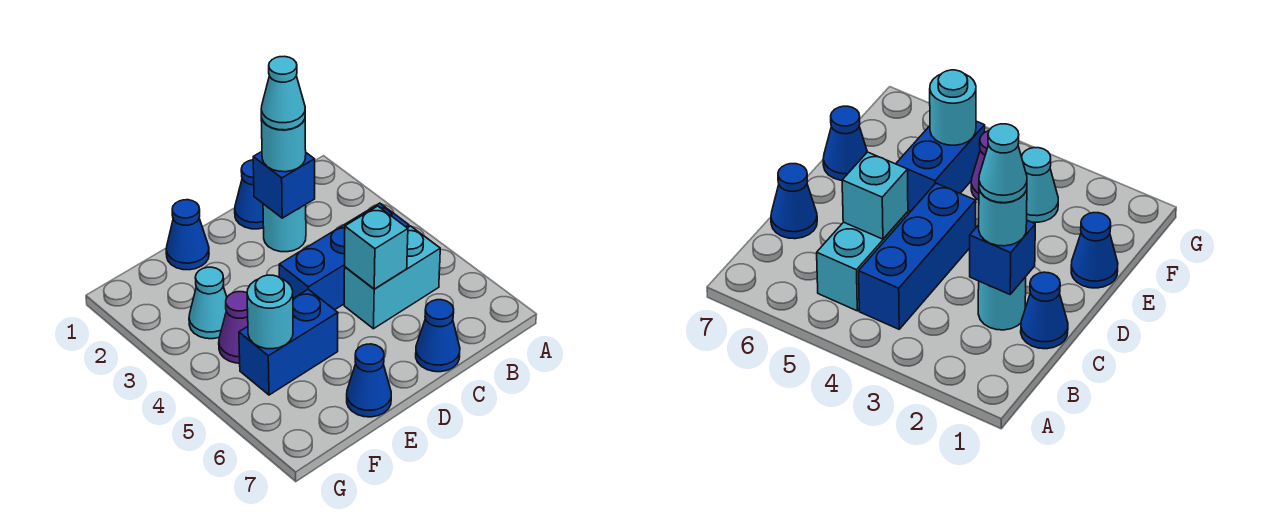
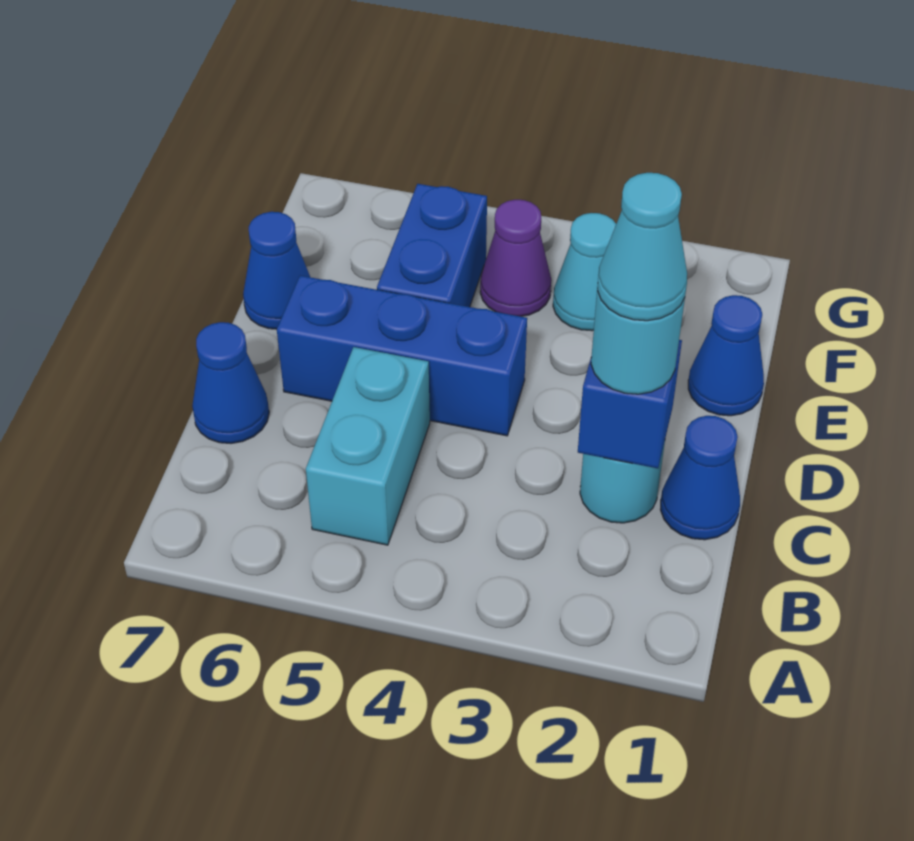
blue brick B4:D4 level 1 -> blue brick D4:D6 level 1
cyan brick C5 level 2 -> none
cyan round brick F5 level 2 -> none

